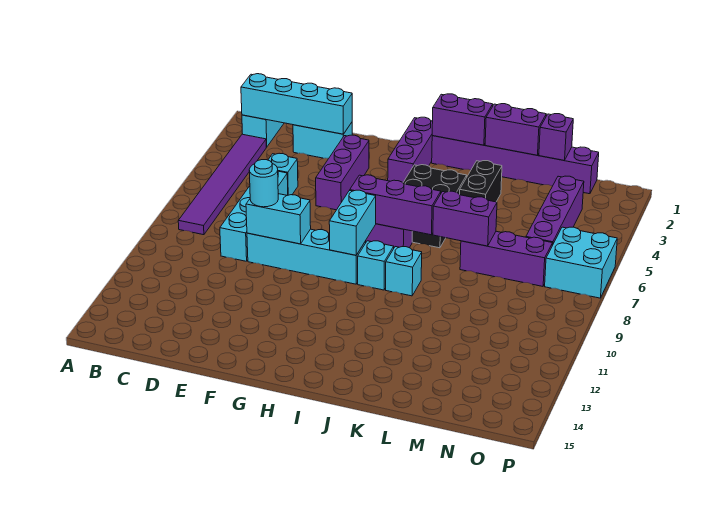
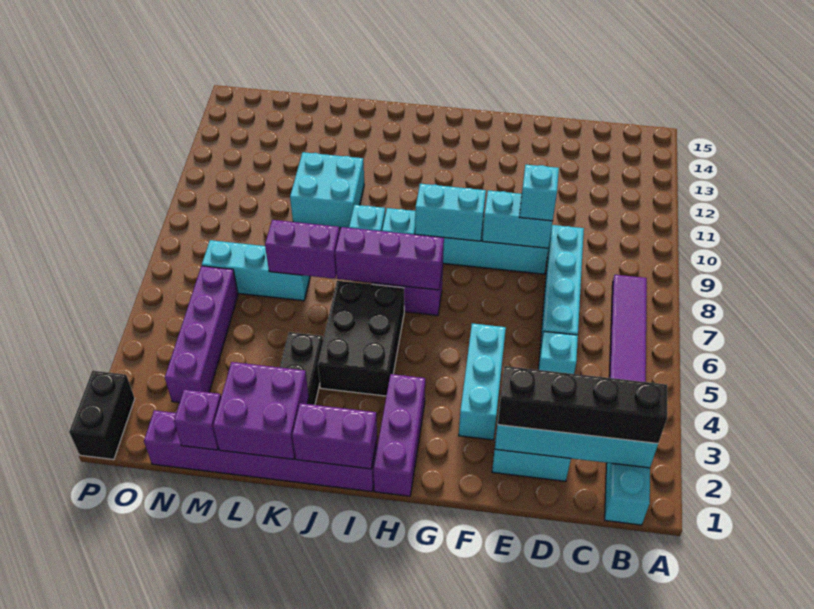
none -> black brick B2:E2 level 3
cyan round brick E9 level 3 -> cyan brick E9 level 3
purple brick F3:F5 level 1 -> cyan brick F3:F5 level 1
cyan brick H8:H9 level 2 -> cyan brick G9:H9 level 2
purple brick K1:L1 level 2 -> purple brick K1:L2 level 2
purple brick L7:N7 level 1 -> cyan brick L7:N7 level 1
cyan brick O6:P7 level 1 -> cyan brick K10:L11 level 1
none -> black brick P1:P2 level 1

